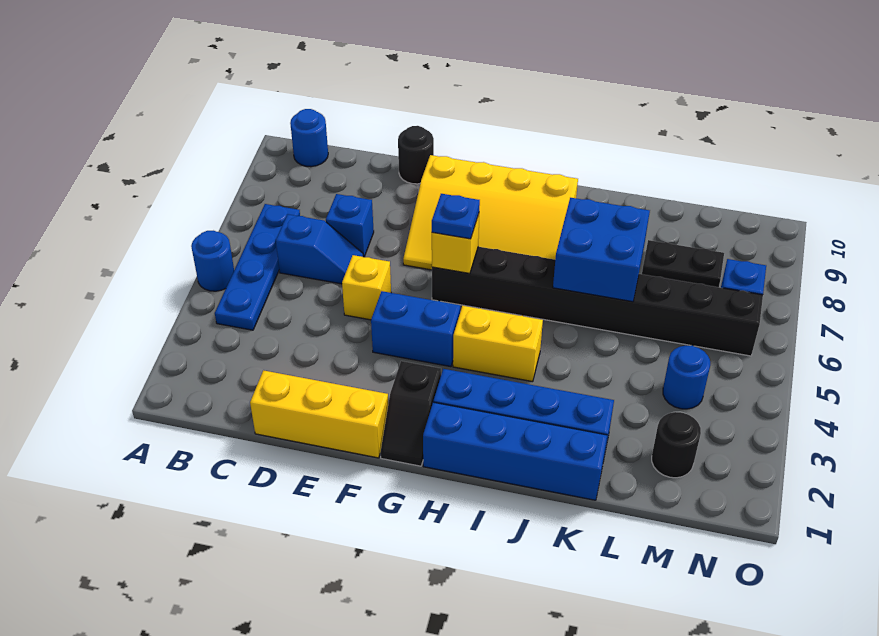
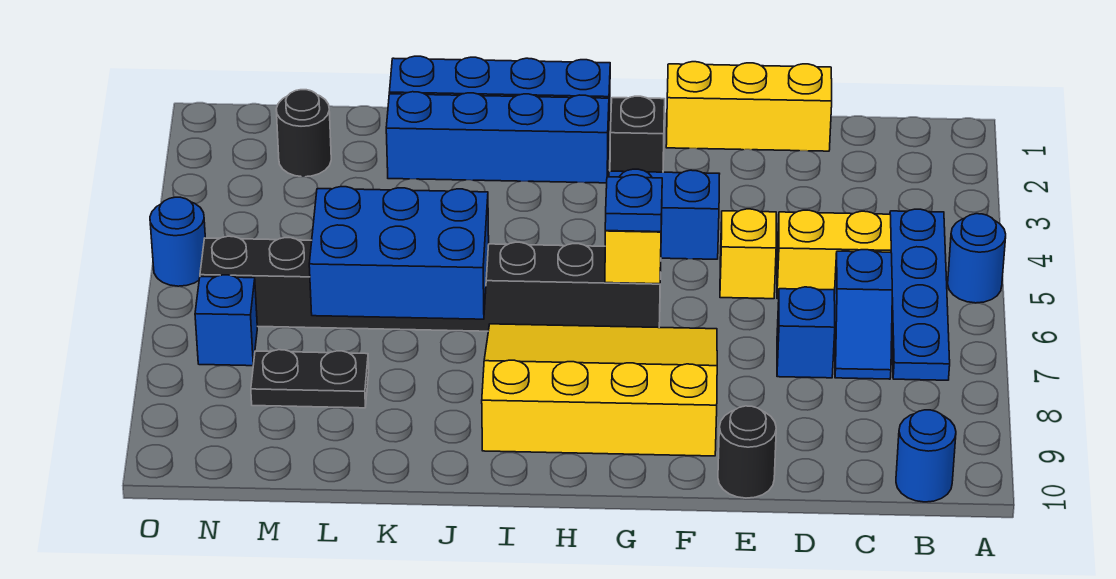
blue slope C6:D6 level 1 top C -> blue slope C6:C7 level 1 top 6
yellow brick H4:I4 level 1 -> yellow brick C5:D5 level 1
blue brick J6:K7 level 2 -> blue brick J6:L7 level 2
blue round brick M4 level 1 -> blue round brick O5 level 1

